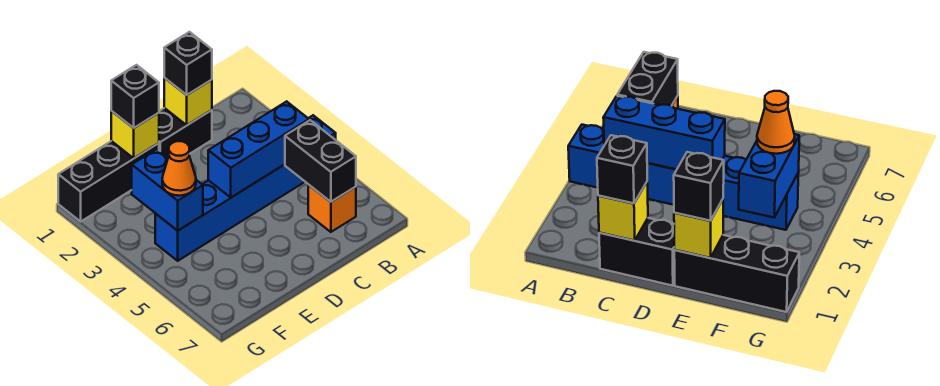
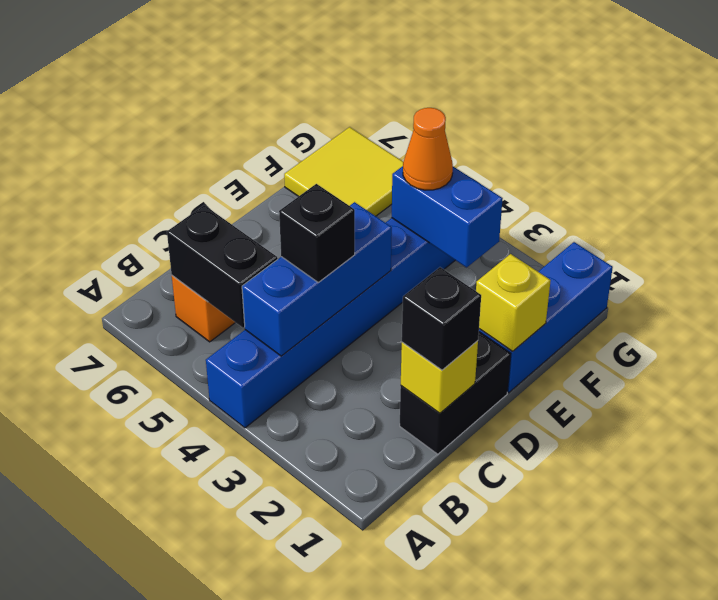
black brick E1:G1 level 1 -> blue brick E1:G1 level 1
black brick E1 level 3 -> black brick C4 level 3
none -> yellow tile F6:G7 level 1

